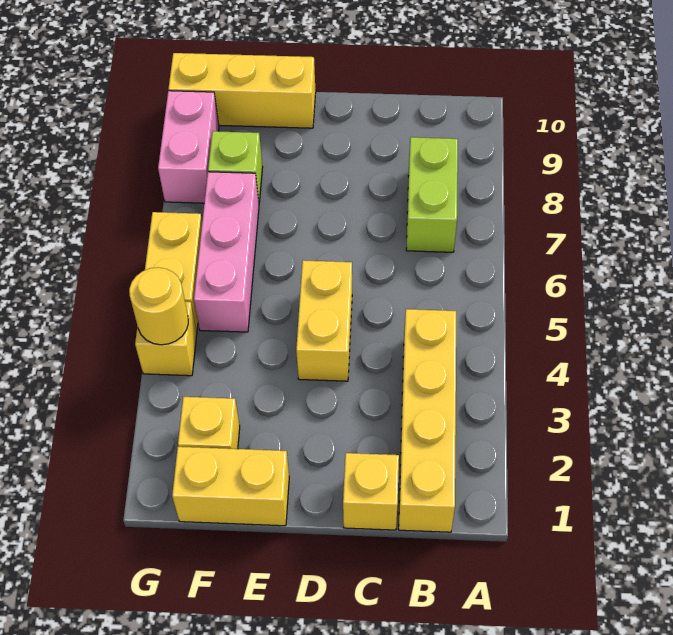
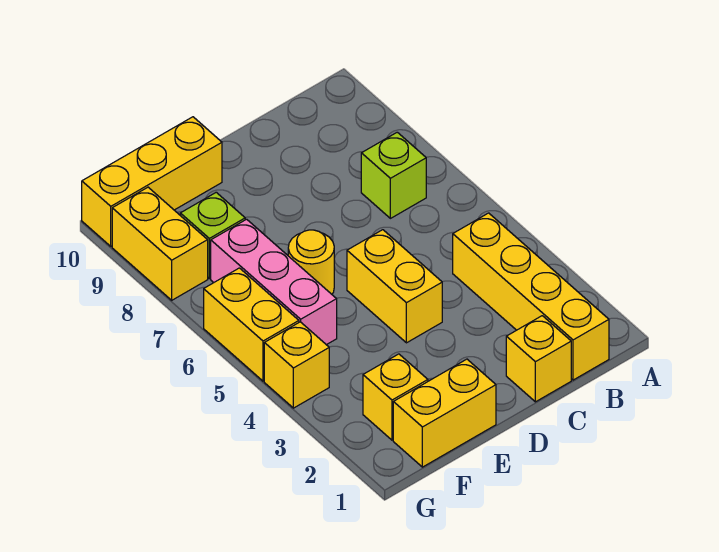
lime brick B7:B8 level 1 -> lime brick B7 level 1
yellow round brick G4 level 2 -> yellow round brick E6 level 1
pink brick G8:G9 level 1 -> yellow brick G8:G9 level 1

